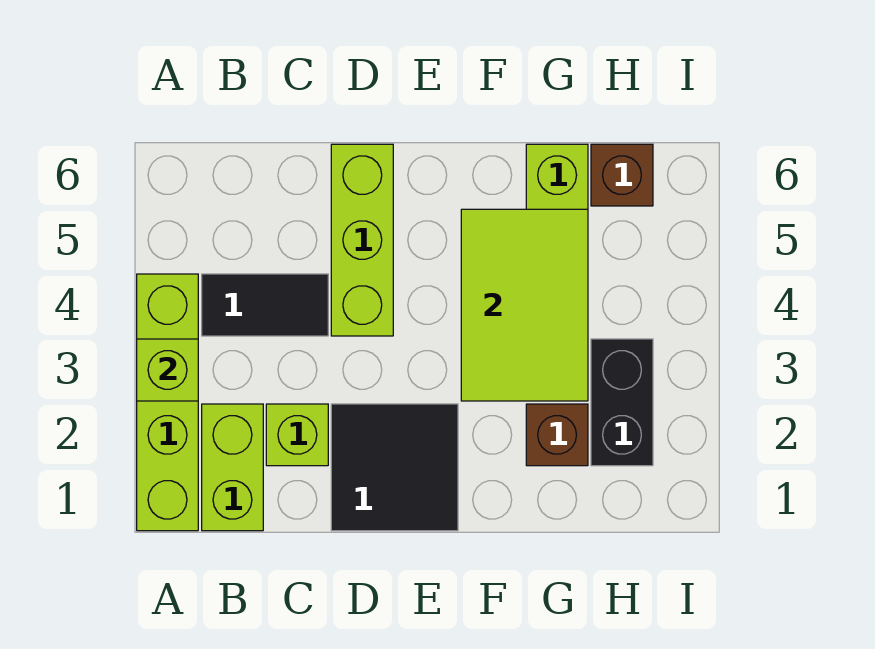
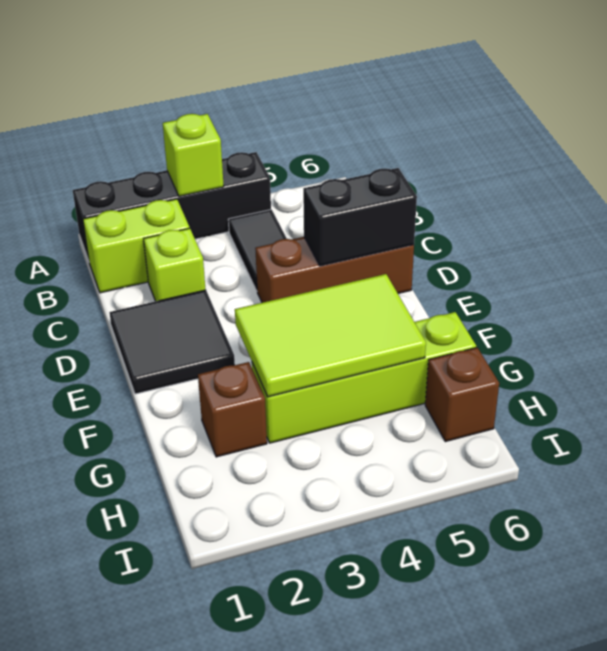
lime brick A1:A4 level 1 -> black brick A1:A4 level 1
lime brick D4:D6 level 1 -> brown brick D4:D6 level 1
black brick H2:H3 level 1 -> black brick D5:D6 level 2

